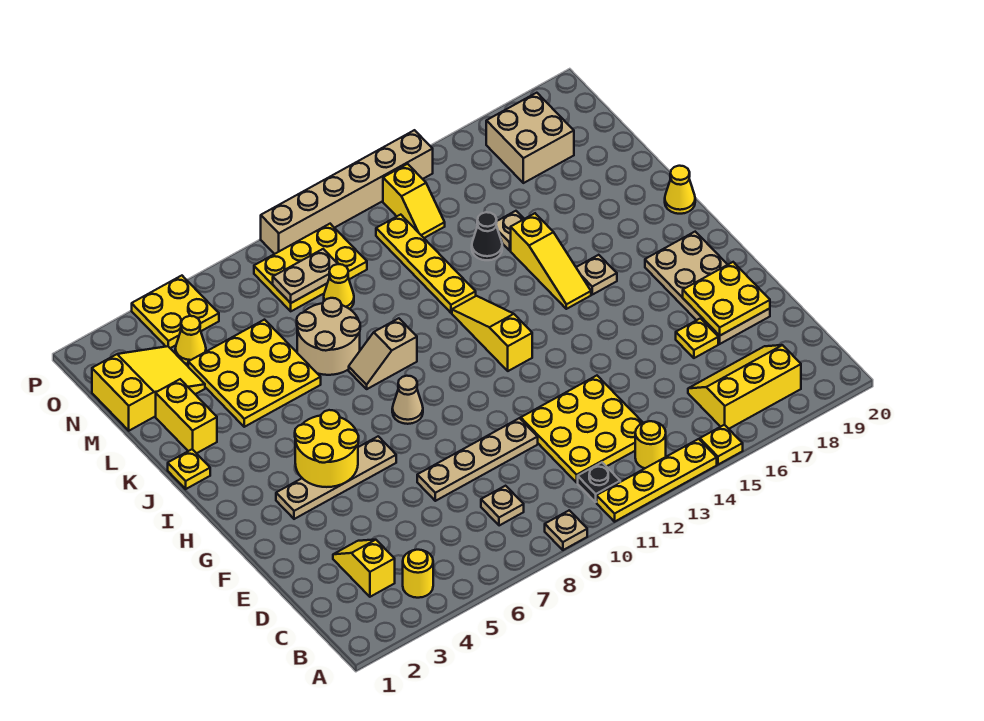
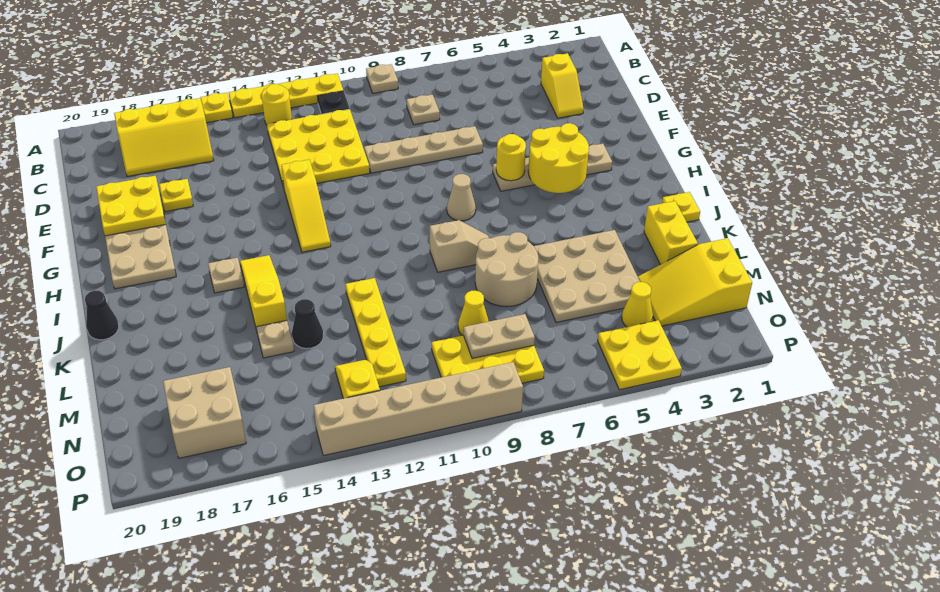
yellow round brick B4 level 1 -> yellow round brick G6 level 2
yellow slope H12:J12 level 1 top H -> yellow slope F13:H13 level 1 top F
yellow cone J20 level 1 -> black cone J20 level 1
yellow plate K4:M6 level 1 -> tan plate K4:M6 level 1

